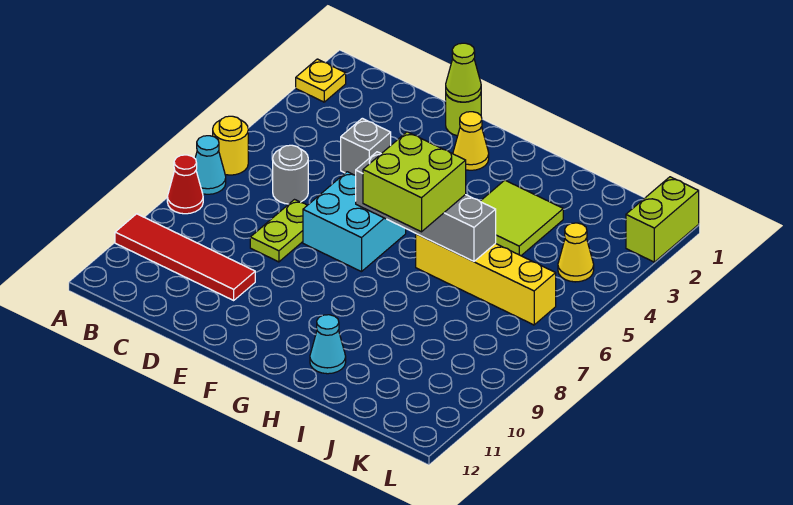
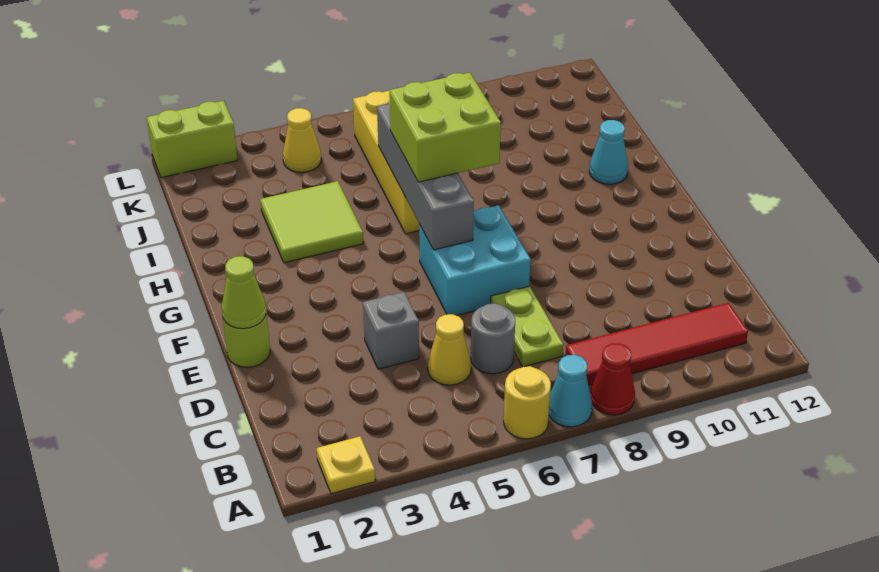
red tile A10:D10 level 1 -> red tile B8:B11 level 1
lime plate D7:D8 level 1 -> lime plate C7:D7 level 1
yellow cone F2 level 1 -> yellow cone C5 level 1

